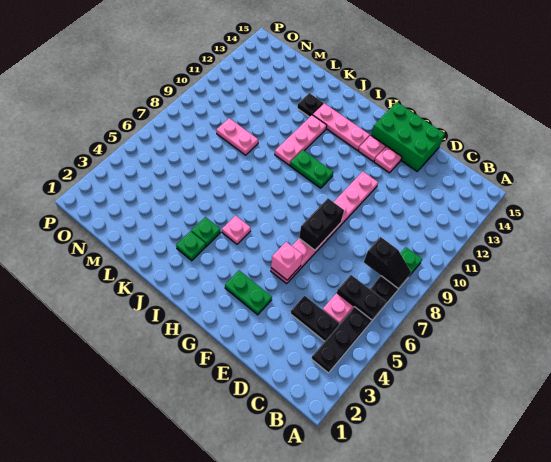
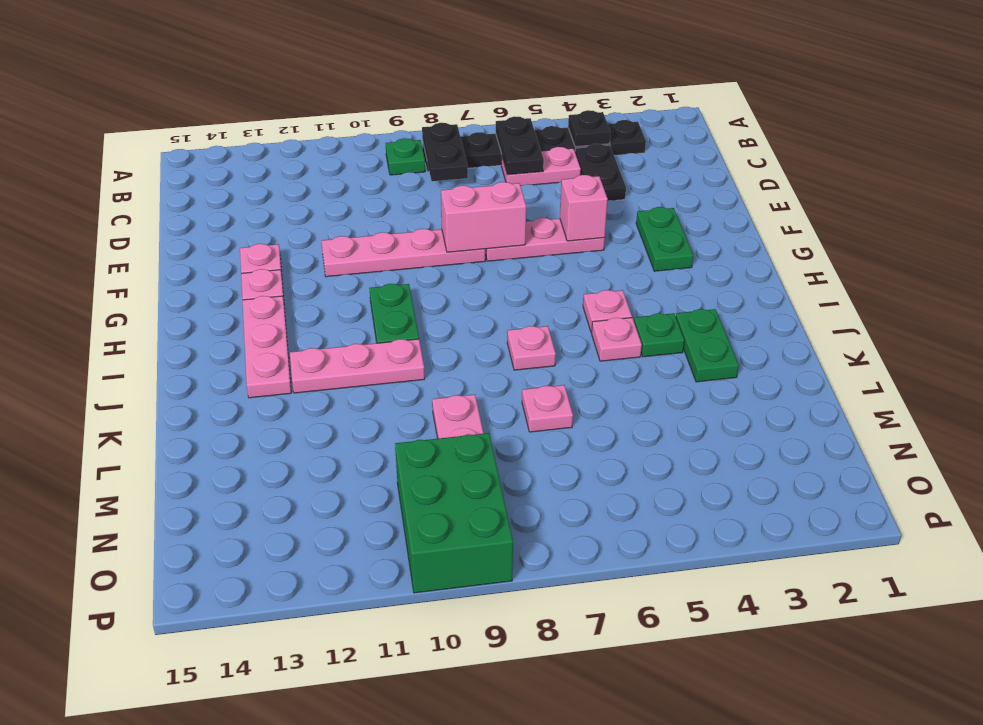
black slope B8:C8 level 2 top C -> black plate B8:C8 level 2
green brick E14:G15 level 1 -> green brick N9:P10 level 1
black brick F7:F8 level 2 -> pink brick F7:F8 level 2
green plate J3 level 1 -> green plate J3:K3 level 1
none -> pink plate J5 level 1
none -> pink plate J7 level 1
black plate K13 level 1 -> black plate B4 level 2
none -> pink plate L7 level 1

